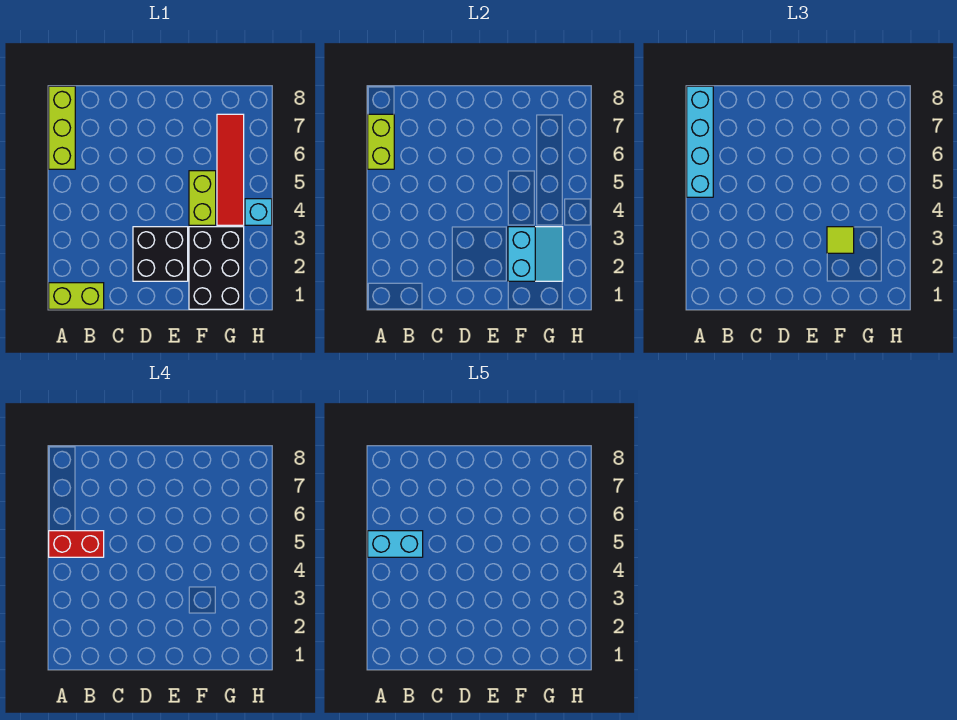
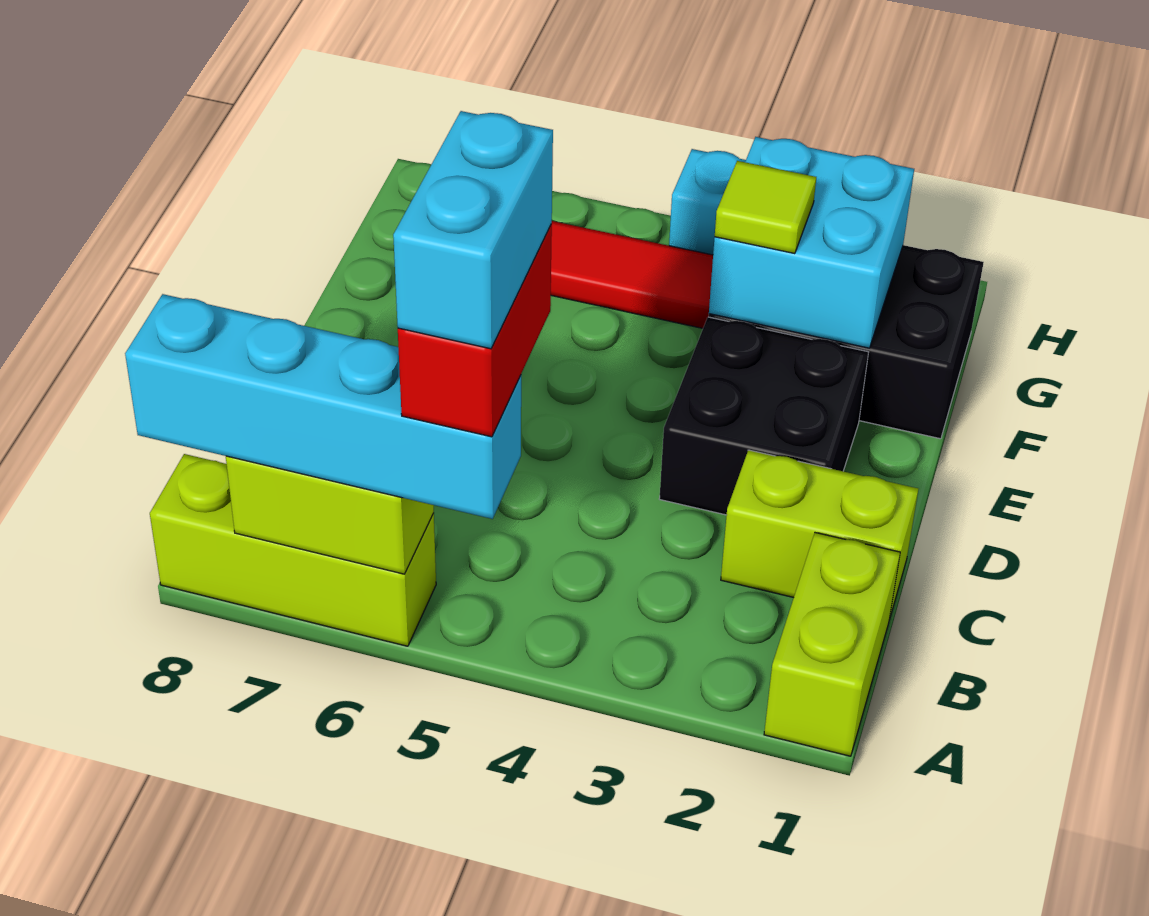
cyan slope F2:G3 level 2 top F -> cyan brick F2:G3 level 2
lime brick F4:F5 level 1 -> lime brick C1:C2 level 1

